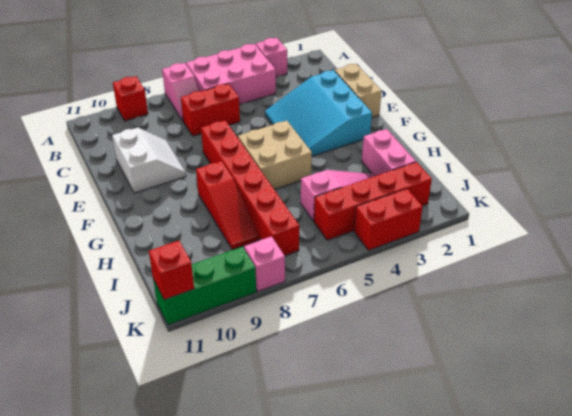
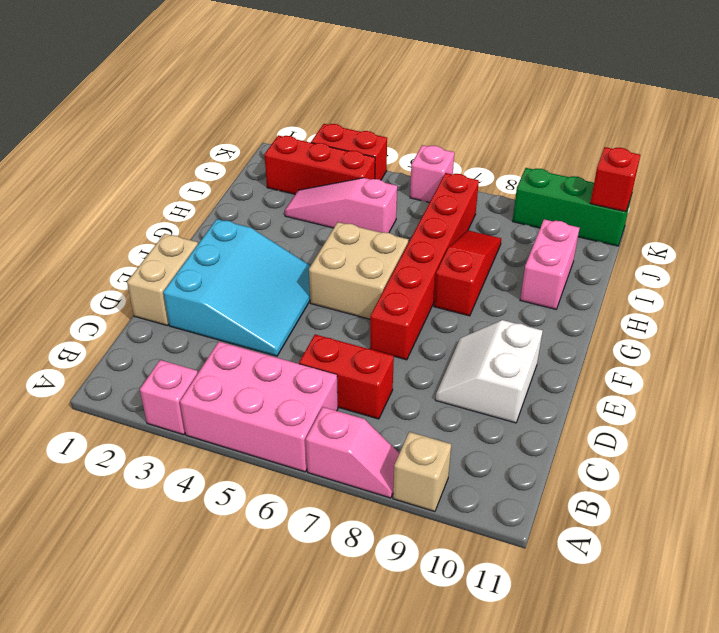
pink slope A7:B7 level 1 top A -> pink slope A7:A8 level 1 top 7
red brick A9 level 1 -> tan brick A9 level 1
pink brick H2:I2 level 1 -> pink brick H10:I10 level 1
red brick J2:J5 level 1 -> red brick J2:J4 level 1
pink brick K8 level 1 -> pink brick K6 level 1

